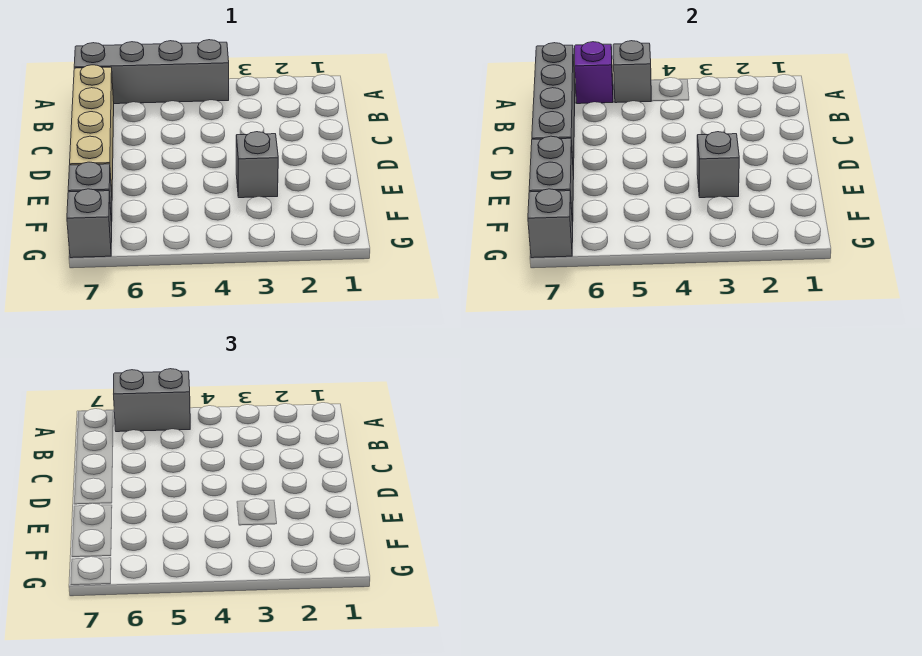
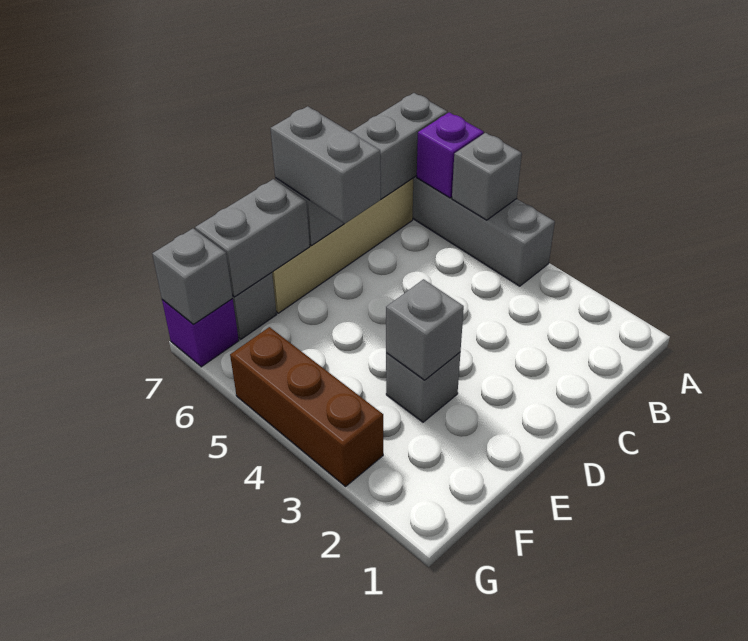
grey brick A5:A6 level 3 -> grey brick D6:D7 level 3
none -> brown brick G3:G5 level 1
grey brick G7 level 1 -> purple brick G7 level 1

